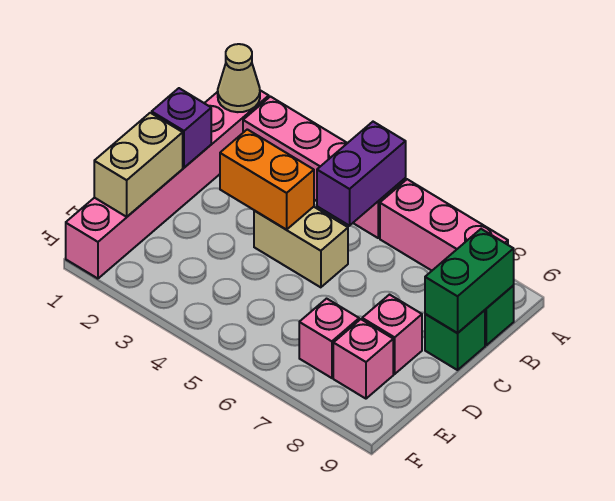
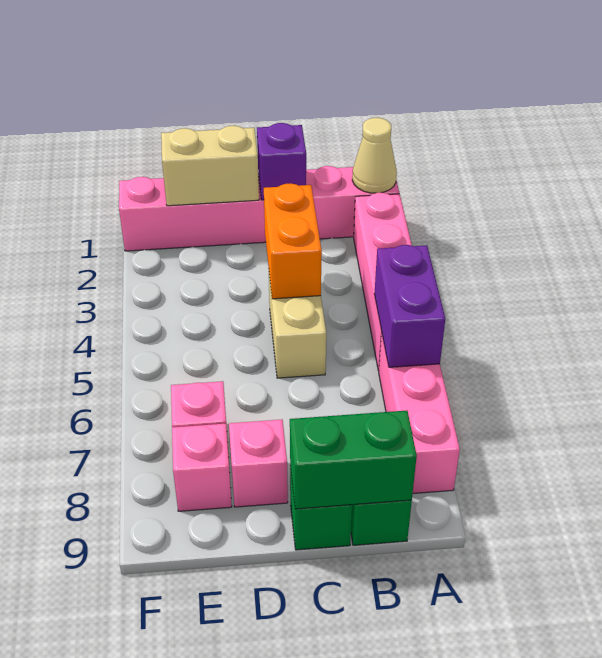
purple brick A5:B5 level 2 -> purple brick A5:A6 level 2

